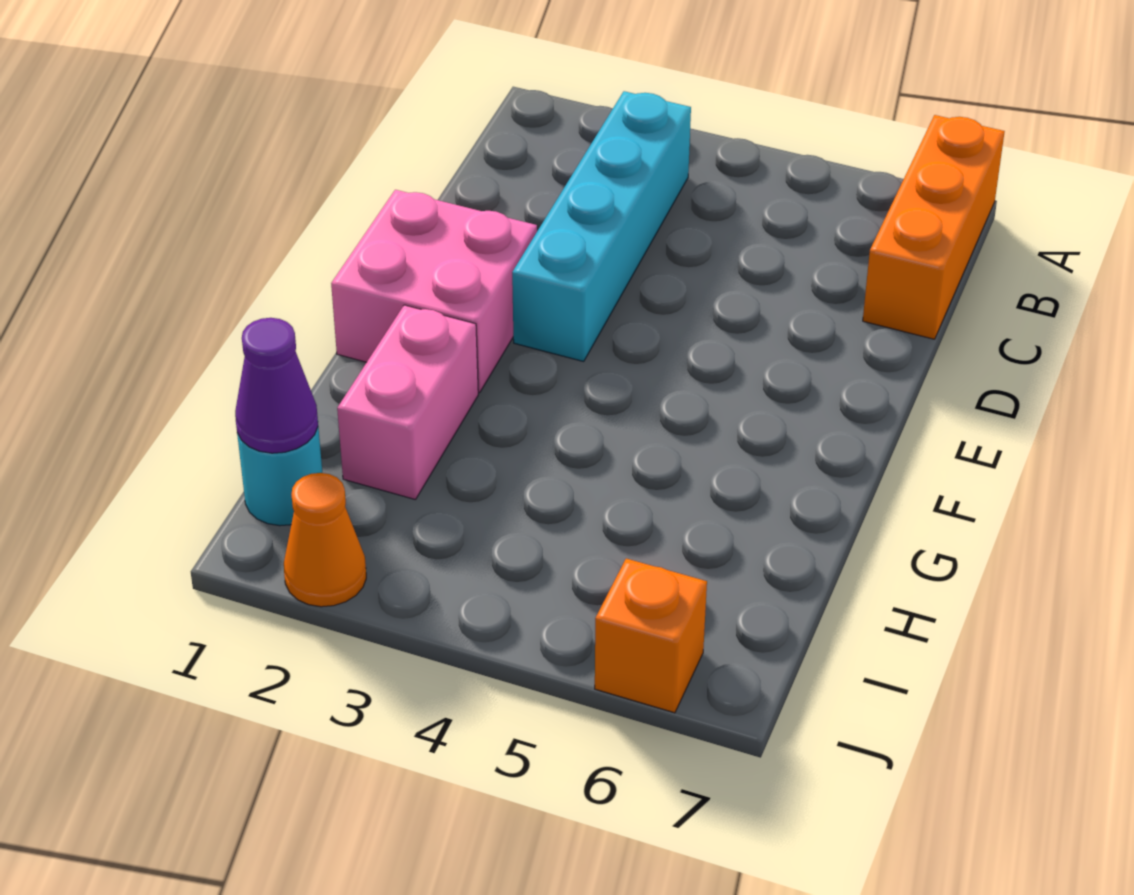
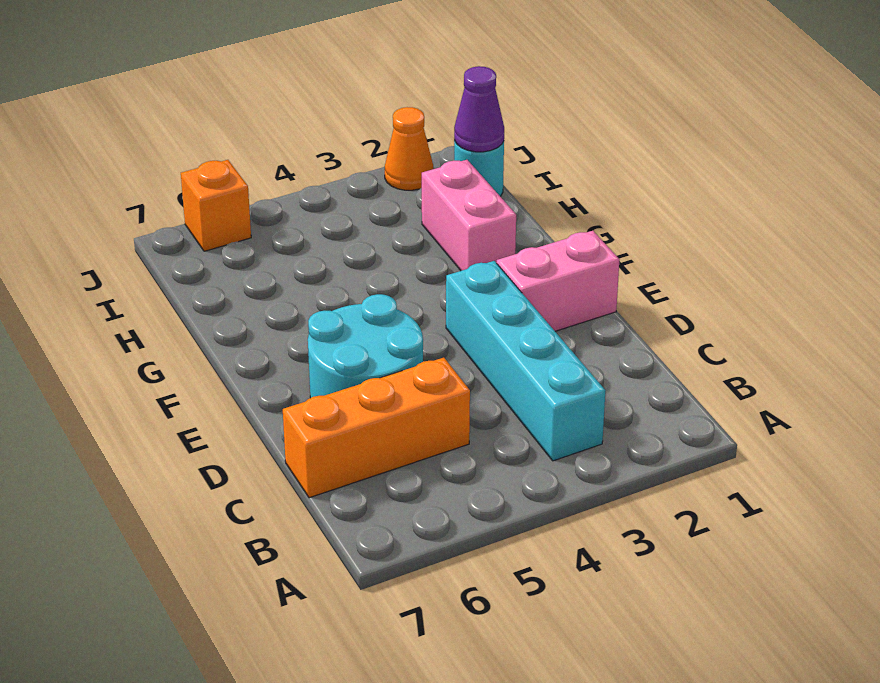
orange brick A7:C7 level 1 -> orange brick C5:C7 level 1
none -> cyan round brick D5:E6 level 1
pink brick E1:F2 level 1 -> pink brick E1:E2 level 1

